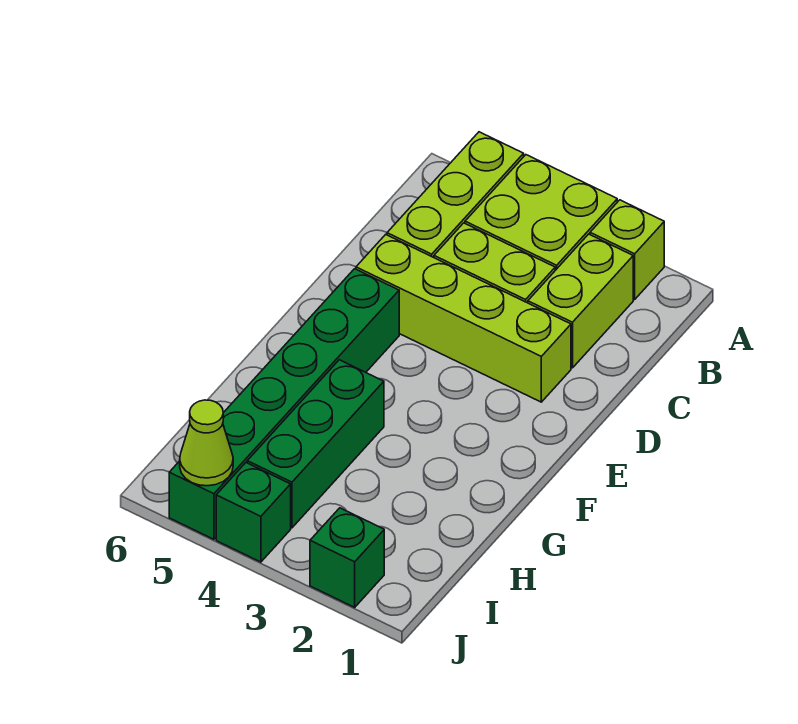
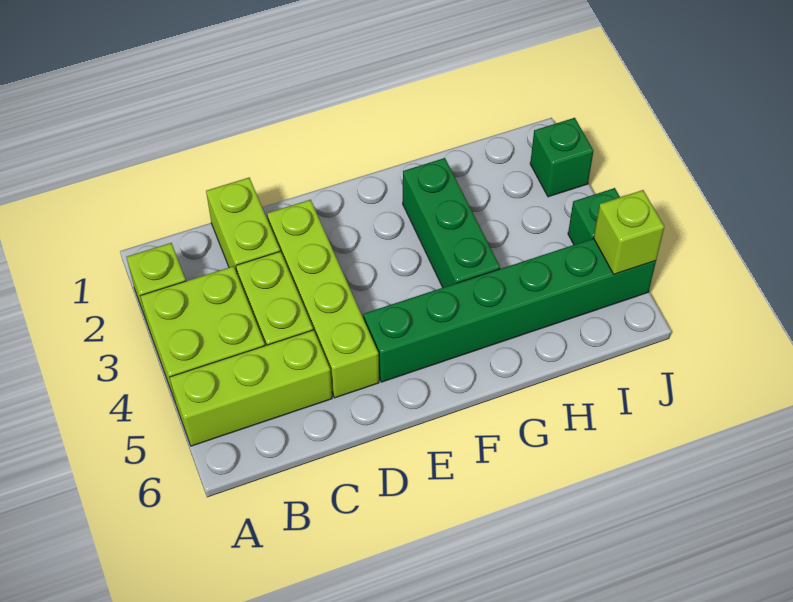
lime brick B2:C2 level 1 -> lime brick C1:C2 level 1
green brick G4:I4 level 1 -> green brick G2:G4 level 1
lime cone J5 level 2 -> lime brick J5 level 2

